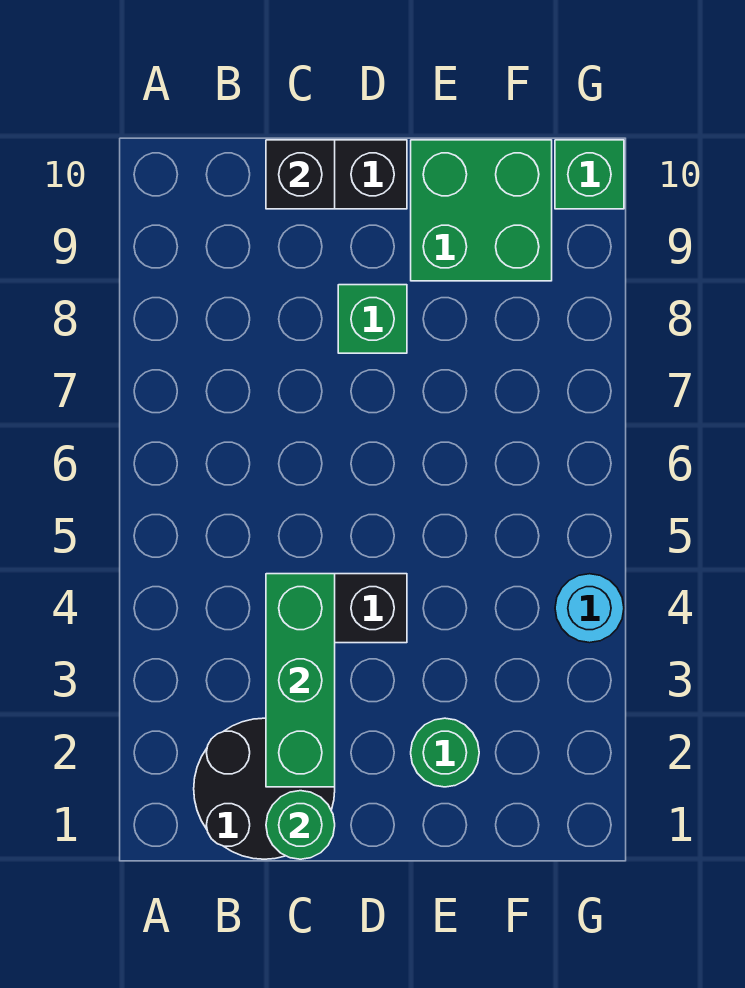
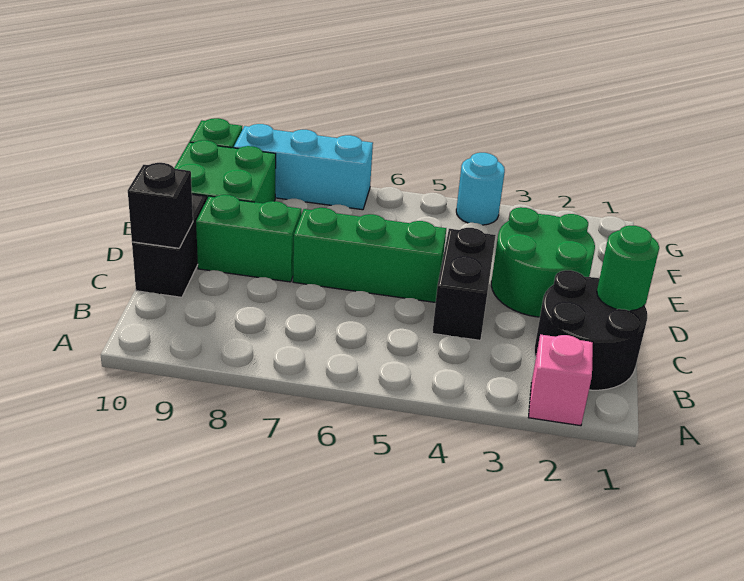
none -> pink brick A2 level 1
green brick C2:C4 level 2 -> green brick D5:D7 level 1
green brick D8 level 1 -> green brick D8:D9 level 1
green round brick E2 level 1 -> green round brick D2:E3 level 1
none -> cyan brick G7:G9 level 1

